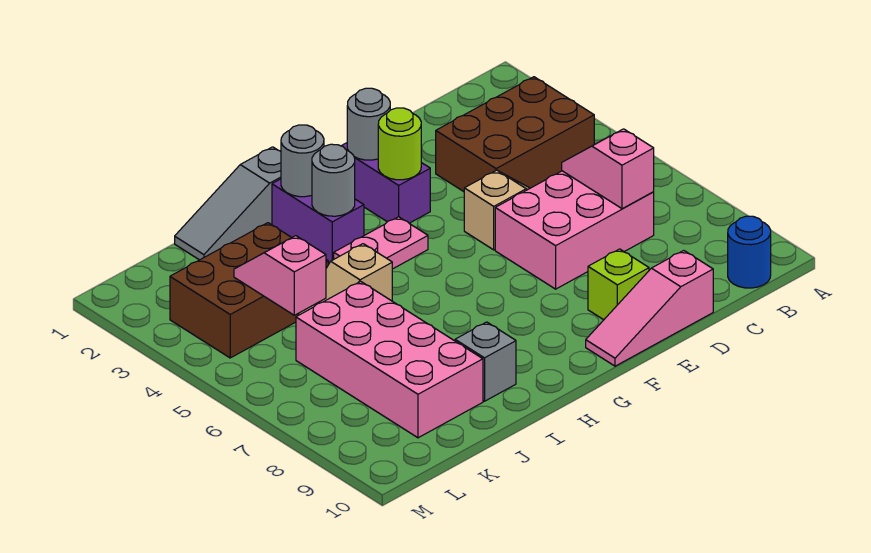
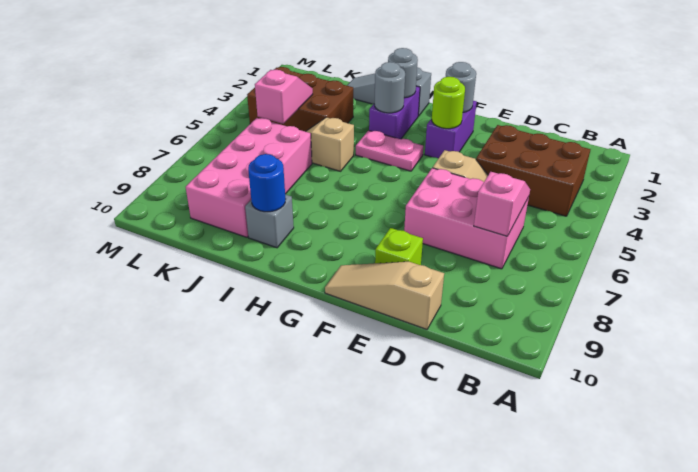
blue round brick B10 level 1 -> blue round brick I9 level 2
pink slope D10:F10 level 1 top D -> tan slope D10:F10 level 1 top D

